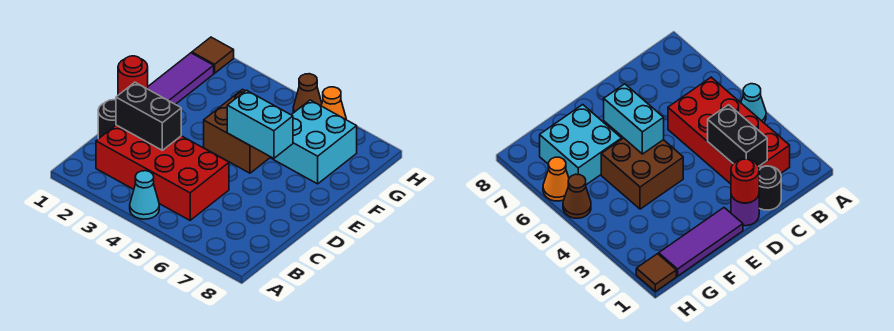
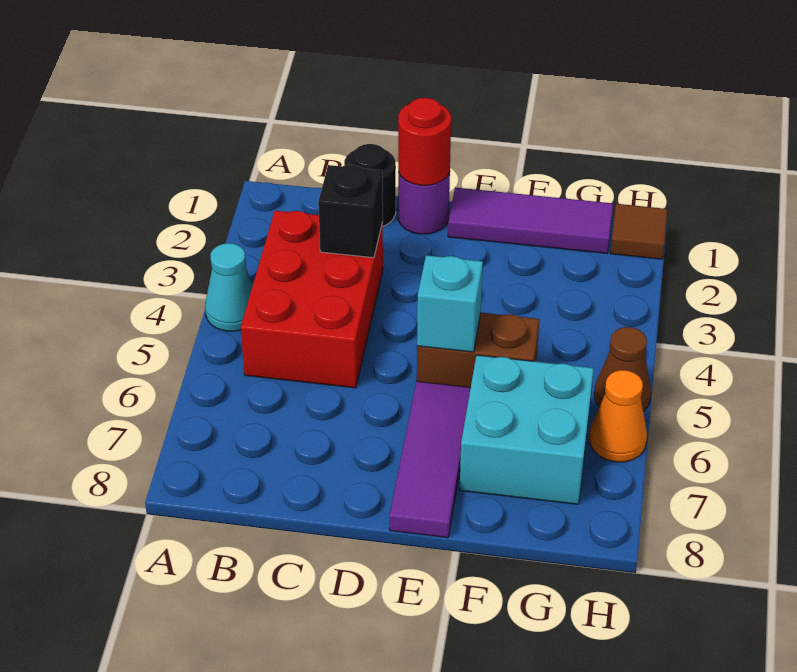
red brick B2:C5 level 1 -> red brick B3:C5 level 1
black brick C2:C3 level 2 -> black brick C3 level 2
brown brick E4:F5 level 1 -> brown brick E5:F5 level 1
cyan brick E5:E6 level 2 -> cyan brick E5 level 2
none -> purple tile E6:E8 level 1

